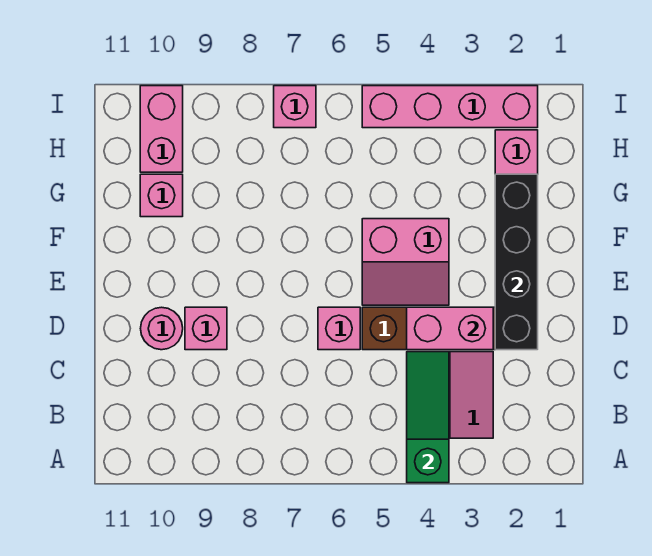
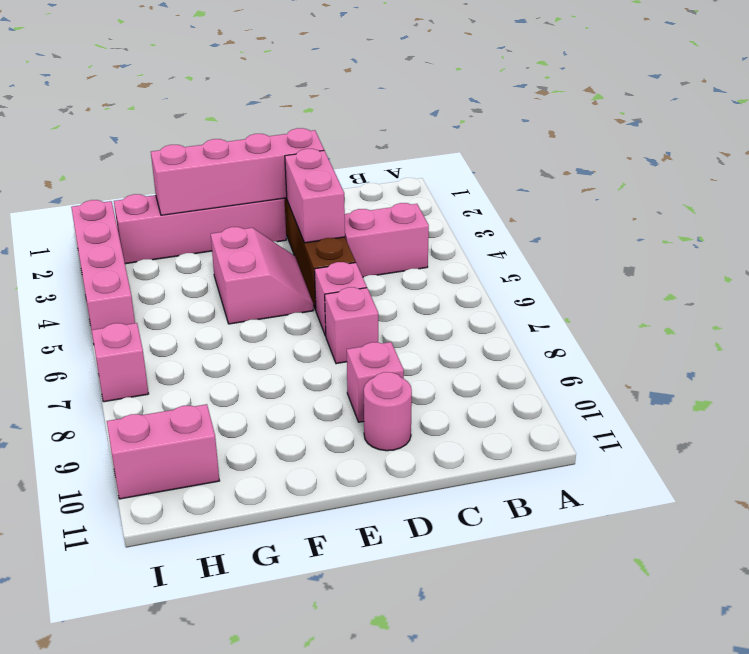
green slope A4:C4 level 2 top A -> none
black brick D2:G2 level 2 -> pink brick D2:G2 level 2
pink brick G10 level 1 -> pink brick D7 level 1

